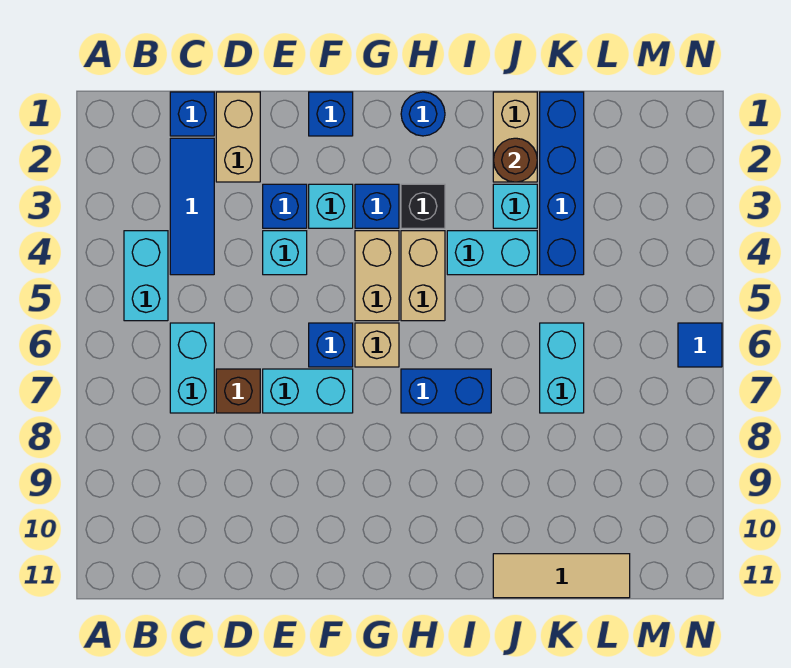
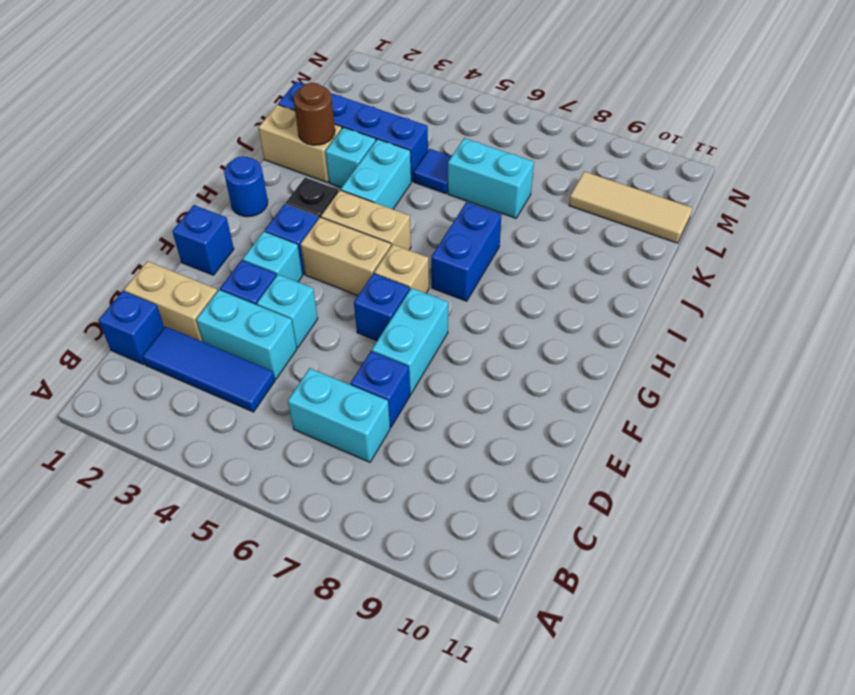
cyan brick B4:B5 level 1 -> cyan brick D3:D4 level 1
brown brick D7 level 1 -> blue brick D7 level 1
tan tile J11:L11 level 1 -> tan tile L9:L11 level 1
blue tile N6 level 1 -> blue tile K5 level 1

